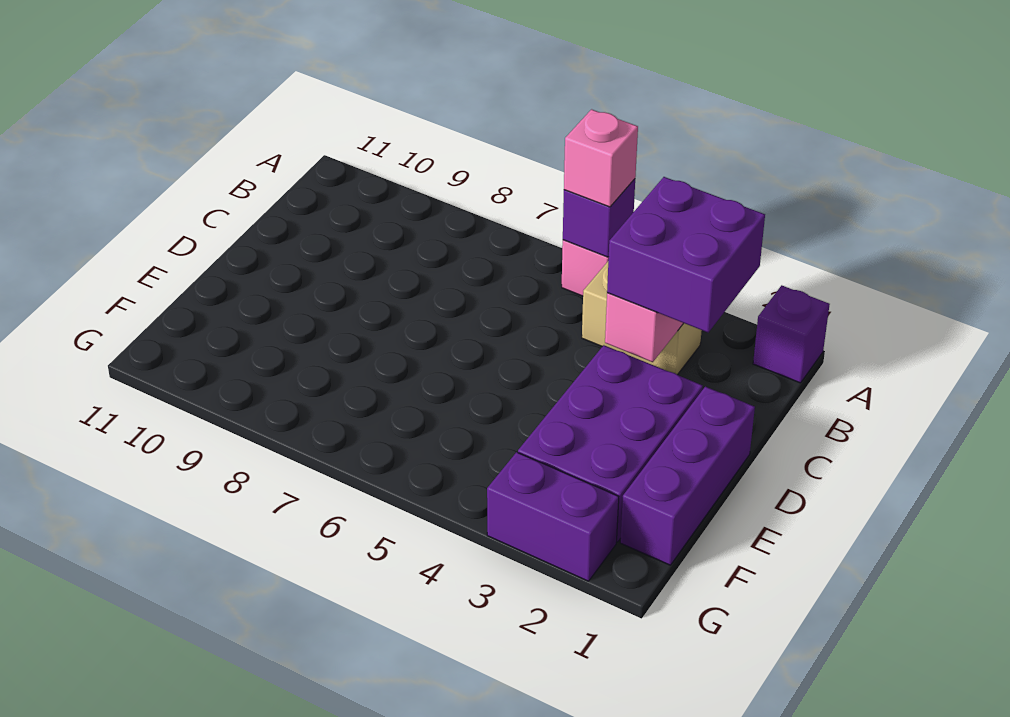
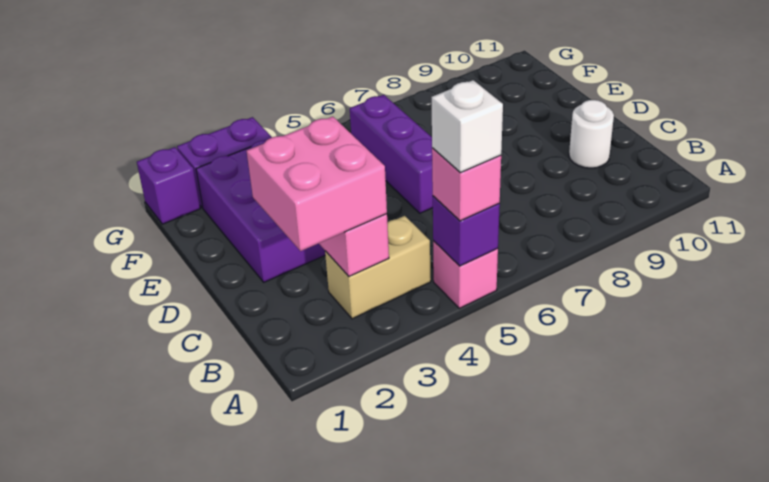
purple brick A1 level 1 -> purple brick G1 level 1
none -> white brick A5 level 4
purple brick B2:C3 level 3 -> pink brick B2:C3 level 3
none -> white round brick C10 level 1
purple brick D1:F1 level 1 -> purple brick D6:F6 level 1

